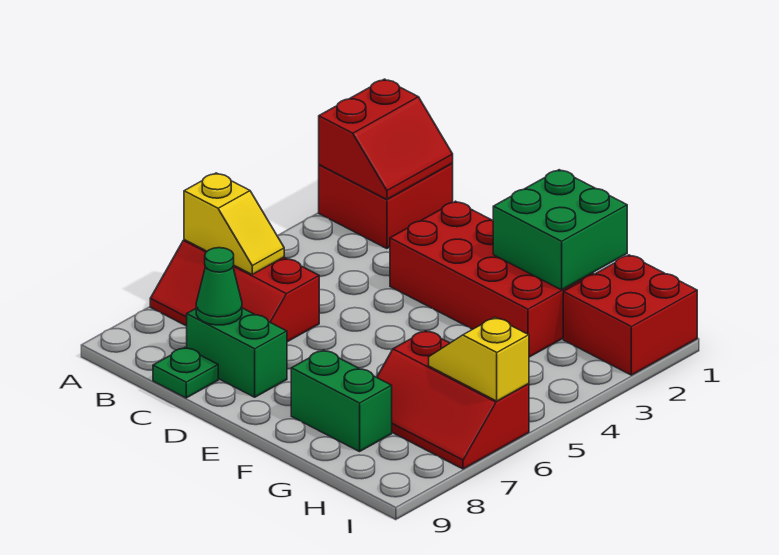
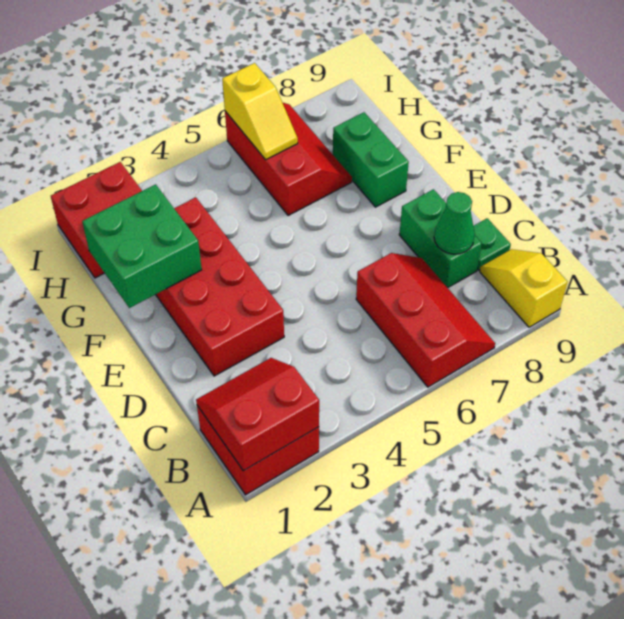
yellow slope A6:B6 level 2 top A -> yellow slope A9:B9 level 1 top A

